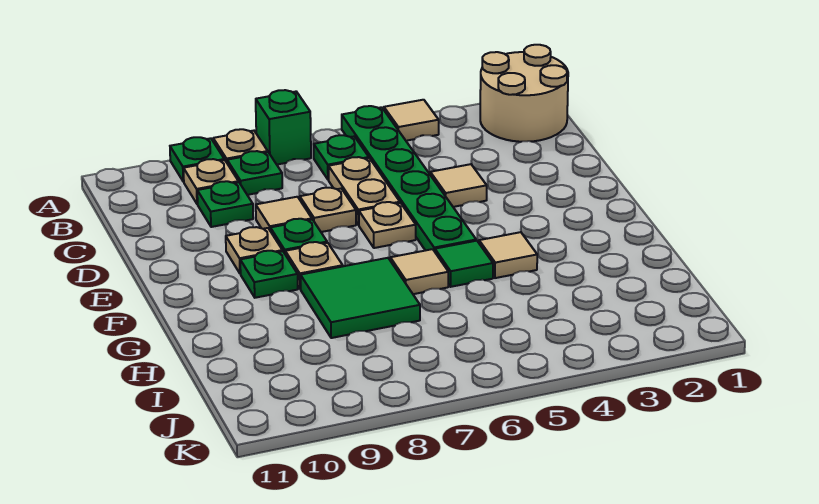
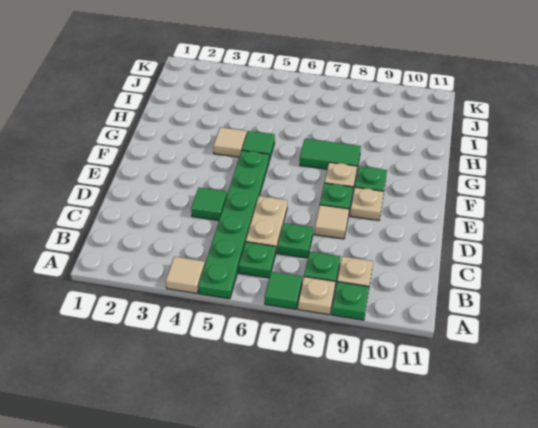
tan round brick A1:B2 level 1 -> none
green brick A7 level 1 -> green tile A7 level 1
green plate C9 level 1 -> green plate C7 level 1
tan tile D4 level 1 -> green tile D4 level 1
tan plate D7 level 1 -> none
tan plate E6 level 1 -> none
tan tile G6 level 1 -> none
green tile G7:H8 level 1 -> green tile G7:G8 level 1

